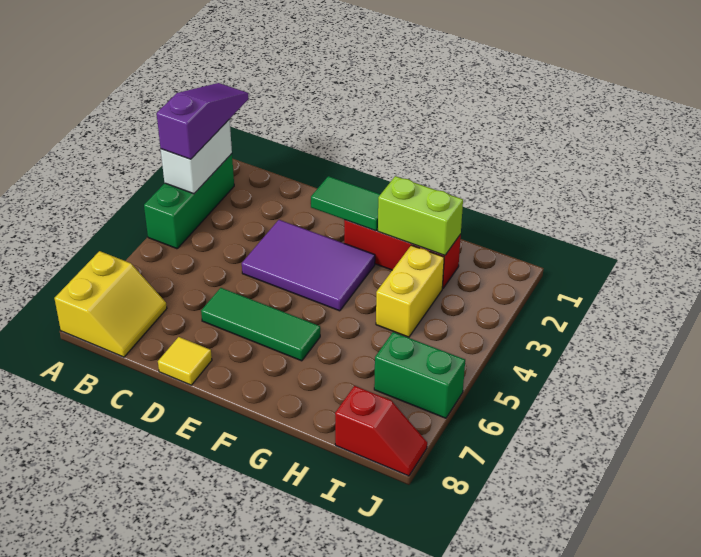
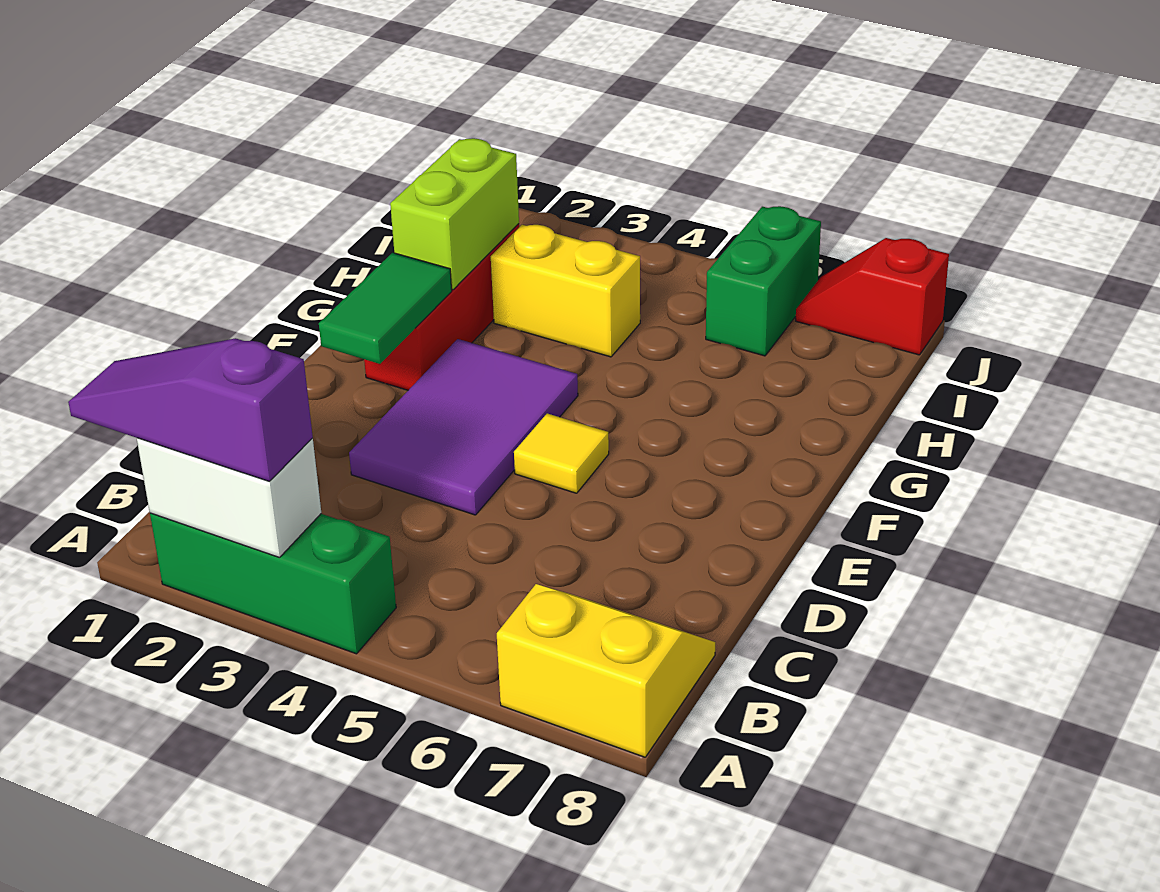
green tile D6:F6 level 1 -> none
yellow tile D8 level 1 -> yellow tile E5 level 1
red slope I8:J8 level 1 top I -> red slope J7:J8 level 1 top 8

